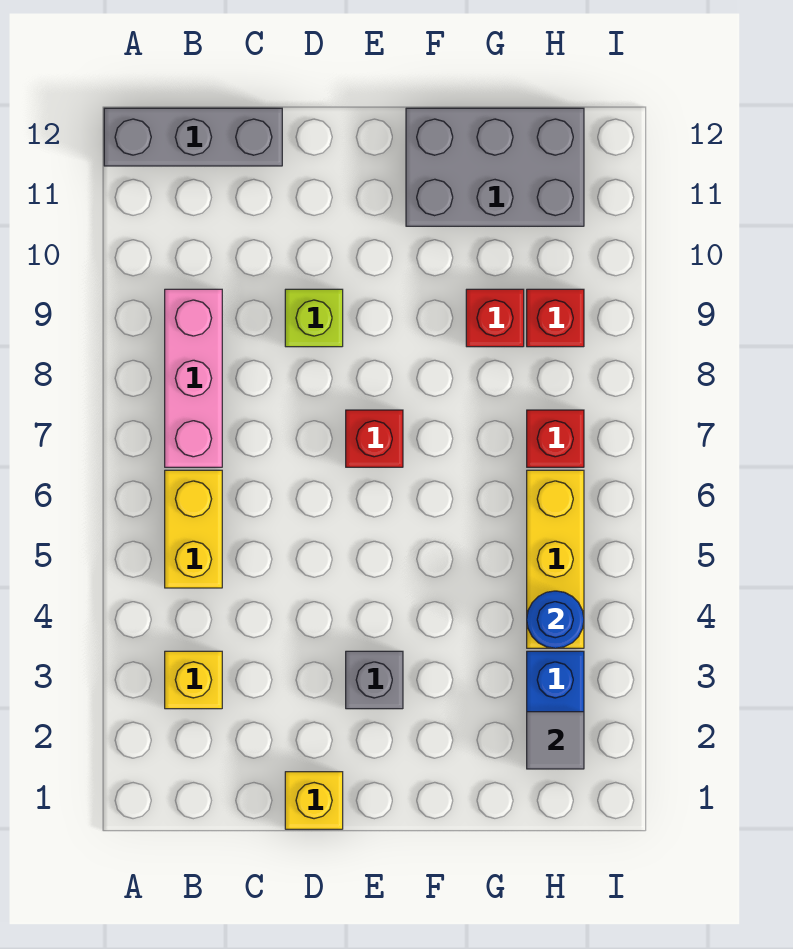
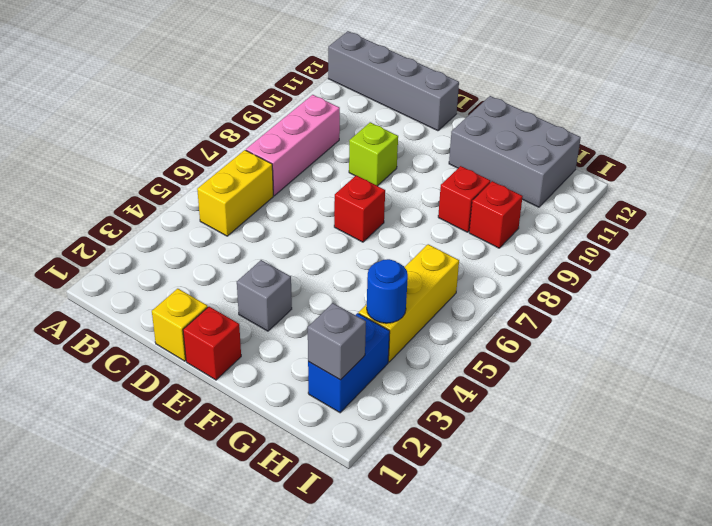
grey brick A12:C12 level 1 -> grey brick A12:D12 level 1
yellow brick B3 level 1 -> none
grey tile H2 level 2 -> grey brick H2 level 2
red brick H7 level 1 -> red brick E1 level 1

